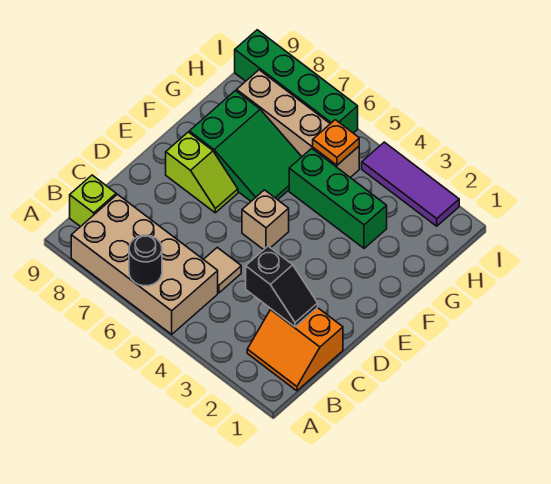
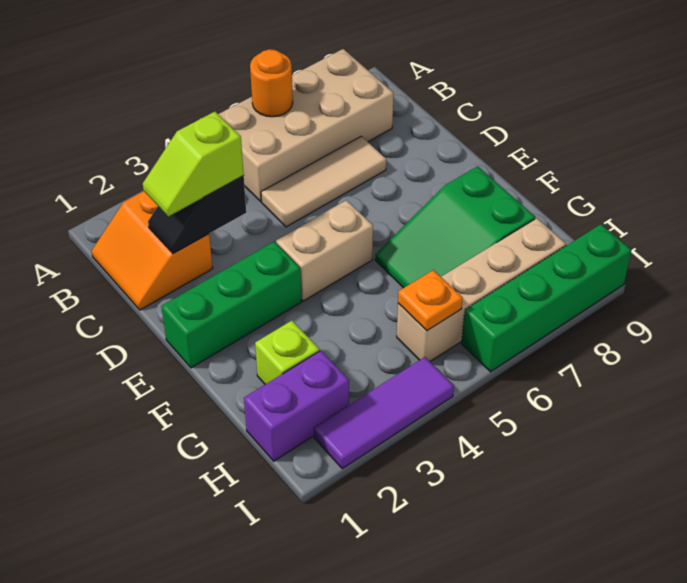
black round brick A6 level 2 -> orange round brick A6 level 2
orange slope B1:C2 level 1 top C -> orange slope B1:C2 level 1 top 2
lime brick B9 level 1 -> lime brick G2 level 1
tan tile C5 level 1 -> tan tile C5:C7 level 1
tan brick E5 level 1 -> tan brick E4:E5 level 1
lime slope E7:E8 level 1 top 8 -> lime slope C2:C3 level 3 top 3
green brick G3:G5 level 1 -> green brick E1:E3 level 1
none -> purple brick H1:H2 level 1

